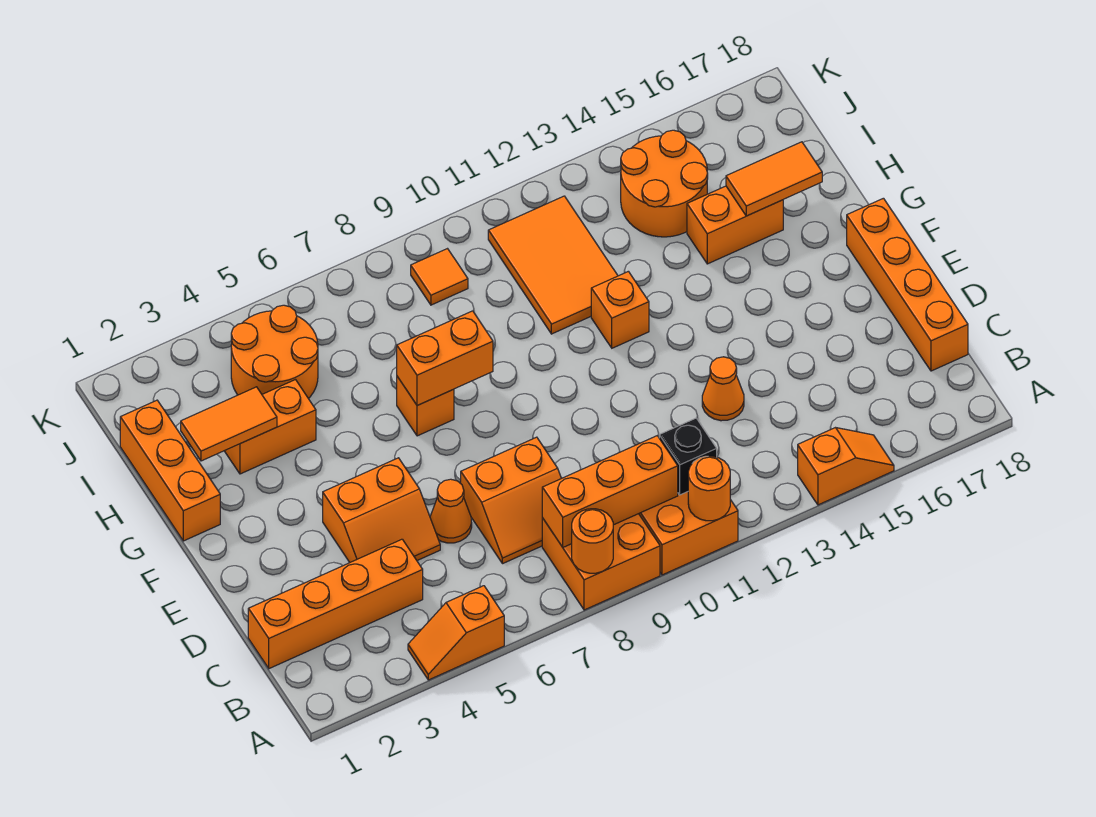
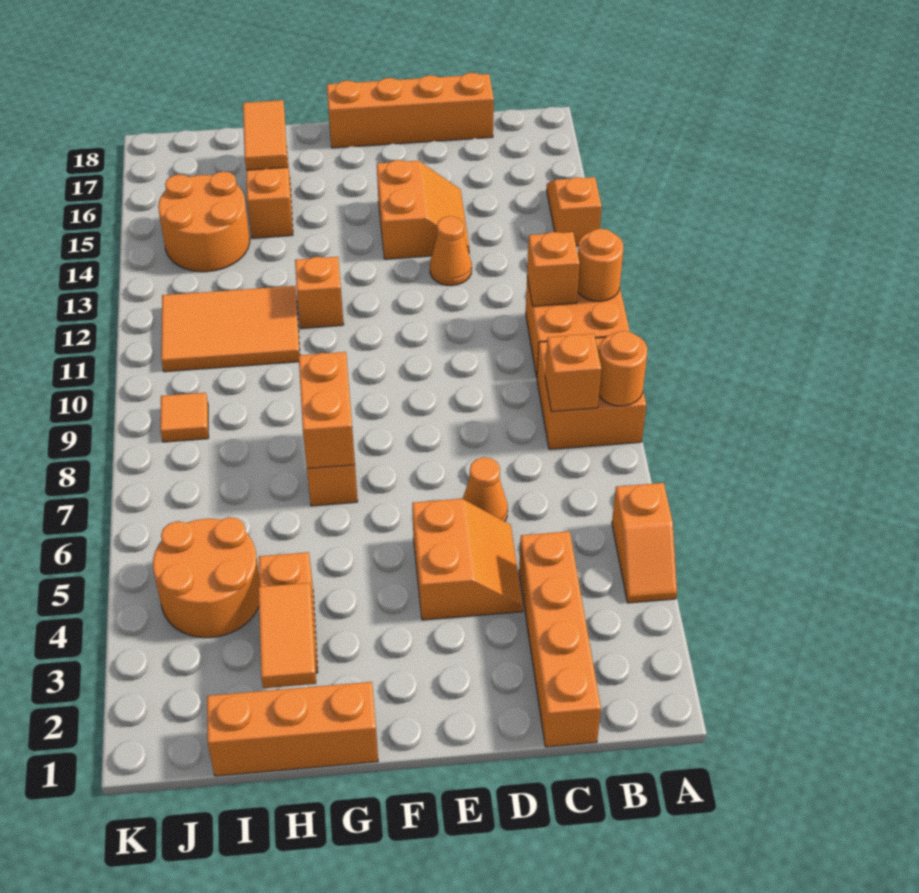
orange brick B8:B10 level 2 -> orange brick B8 level 2
black brick B11 level 2 -> orange brick B11 level 2
orange slope C7:D8 level 1 top D -> orange slope D14:E15 level 1 top E

